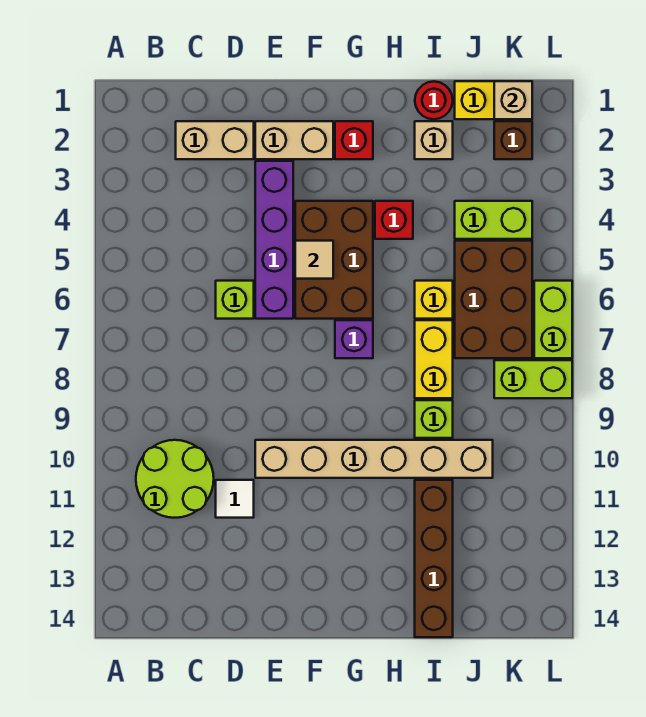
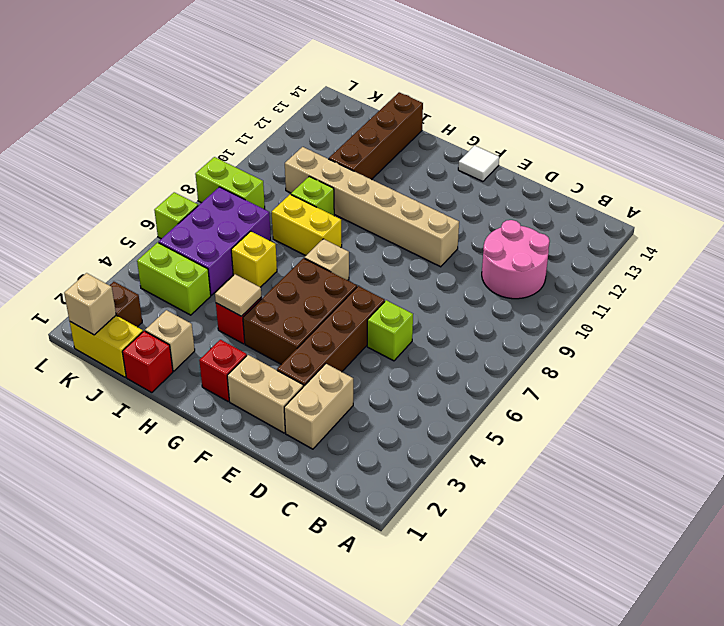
lime round brick B10:C11 level 1 -> pink round brick B10:C11 level 1
tan brick C2:D2 level 1 -> tan brick D2:D3 level 1
white tile D11 level 1 -> white tile F14 level 1
purple brick E3:E6 level 1 -> brown brick E3:E6 level 1
tan tile F5 level 2 -> tan tile H4 level 2
purple brick G7 level 1 -> tan brick G7 level 1
red round brick I1 level 1 -> red brick I1 level 1
yellow brick I7:I8 level 1 -> yellow brick H8:I8 level 1
brown brick J5:K7 level 1 -> purple brick J5:K7 level 1
lime brick L6:L7 level 1 -> lime brick L6 level 1

